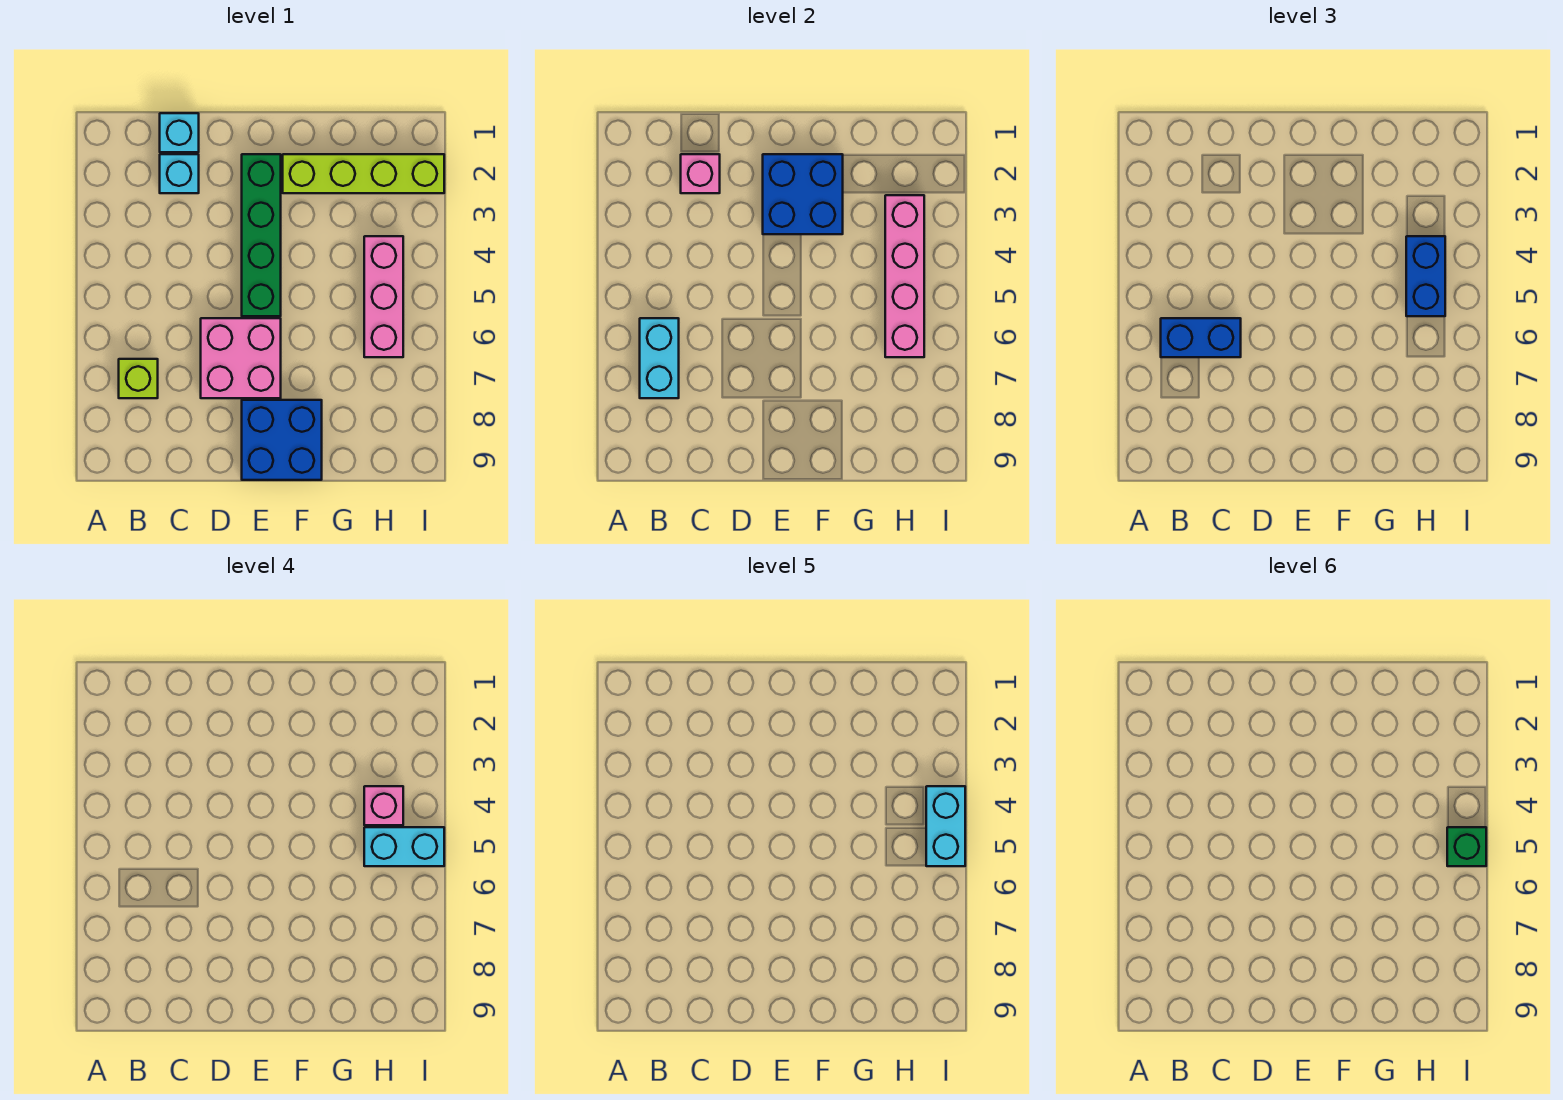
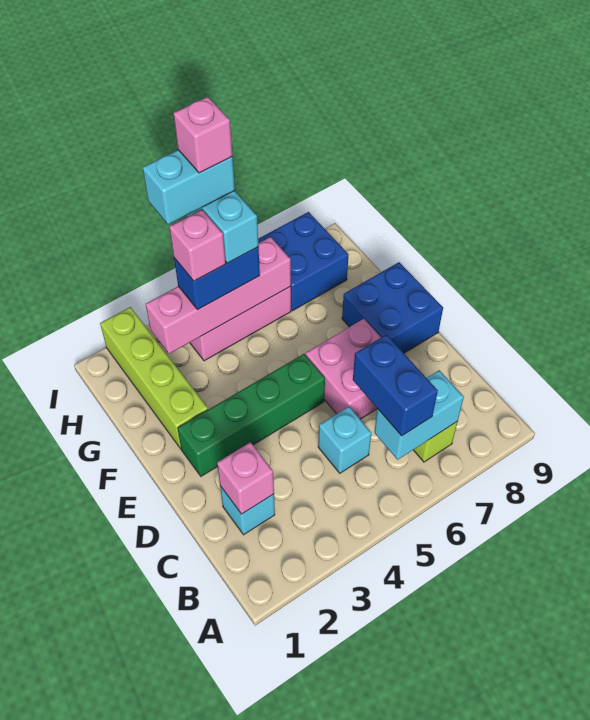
cyan brick C1 level 1 -> cyan brick C5 level 1
blue brick E2:F3 level 2 -> blue brick H7:I8 level 1
green brick I5 level 6 -> pink brick I5 level 6

